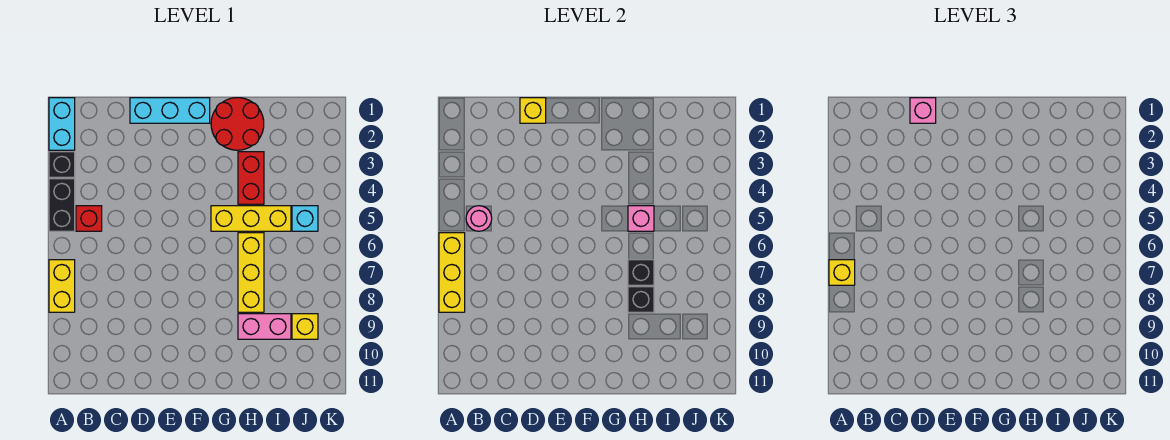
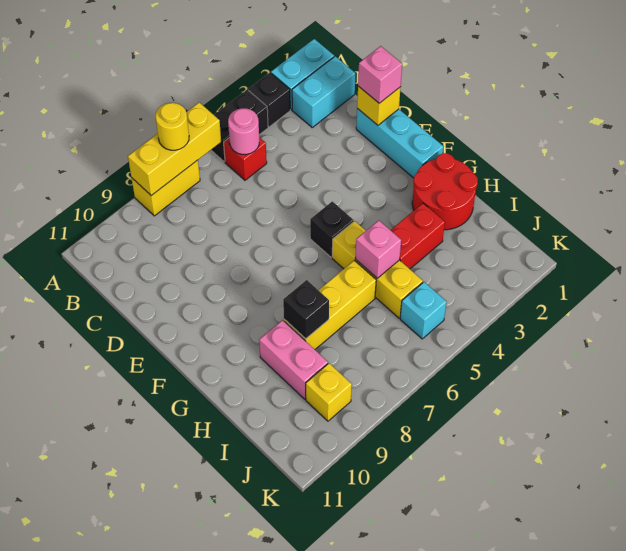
yellow brick A7 level 3 -> yellow round brick A7 level 3
none -> cyan brick B1:B2 level 1
black brick H7 level 2 -> black brick F5 level 1

